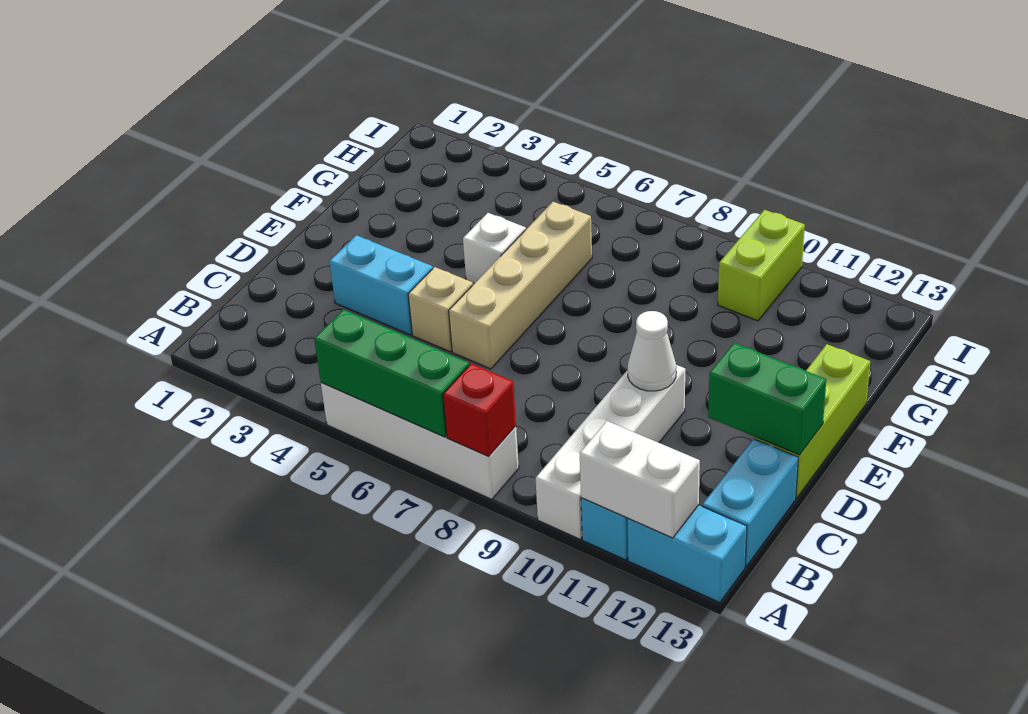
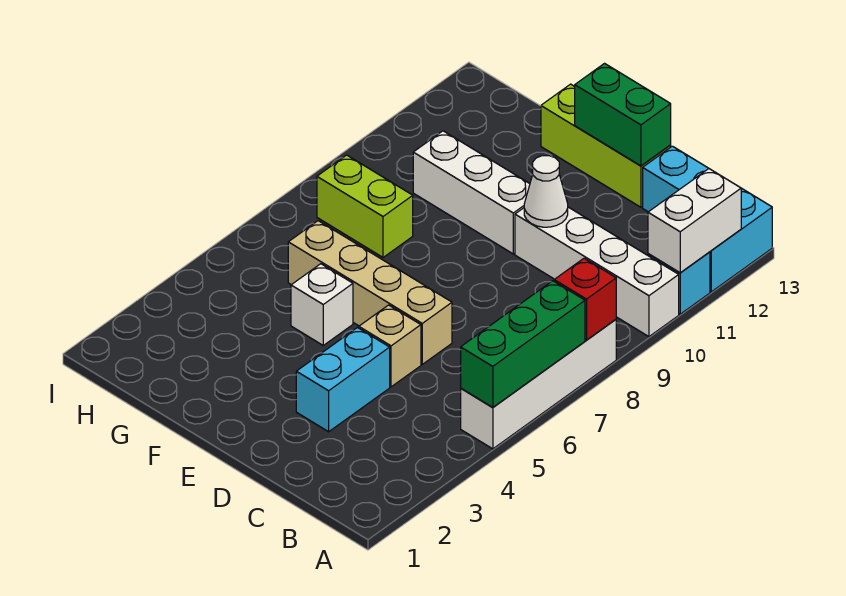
green brick D12:D13 level 2 -> green brick D13:E13 level 2
none -> white brick E10:G10 level 1
lime brick H10:I10 level 1 -> lime brick G8:H8 level 1

